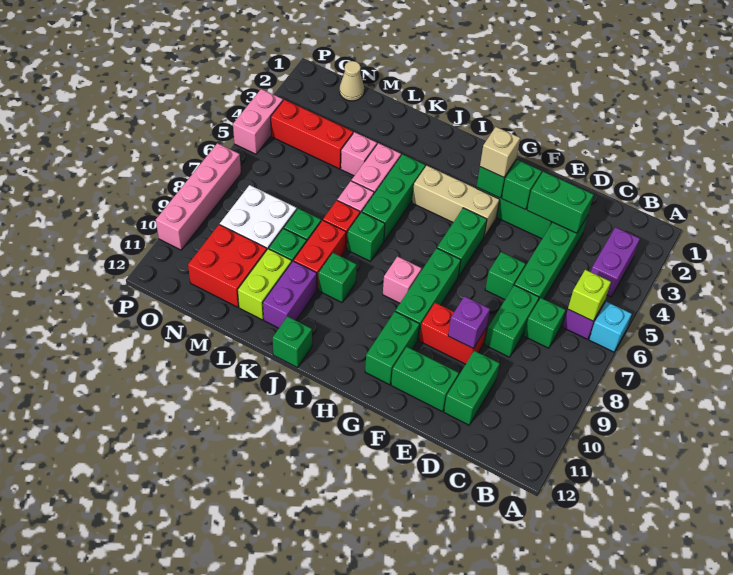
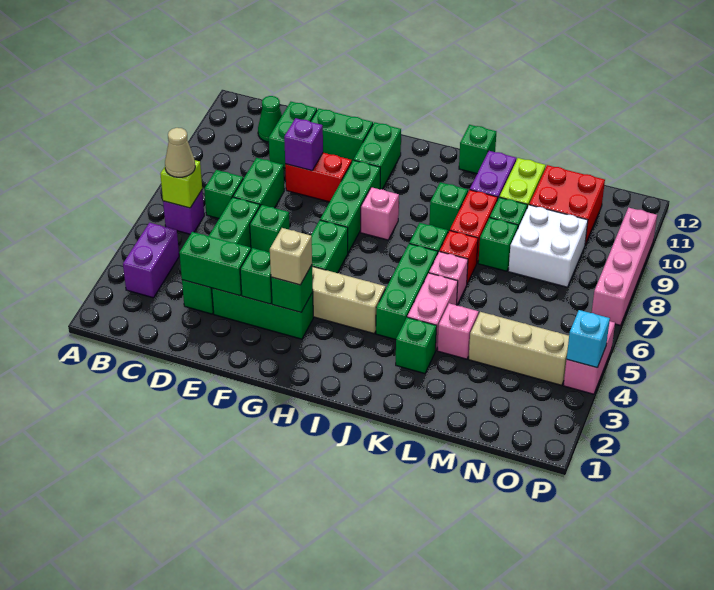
cyan brick A6 level 1 -> cyan brick P4 level 2
none -> green cone C11 level 1
none -> green brick K3 level 1
red brick M4:O4 level 1 -> tan brick M4:O4 level 1
tan cone N1 level 1 -> tan cone B6 level 3

